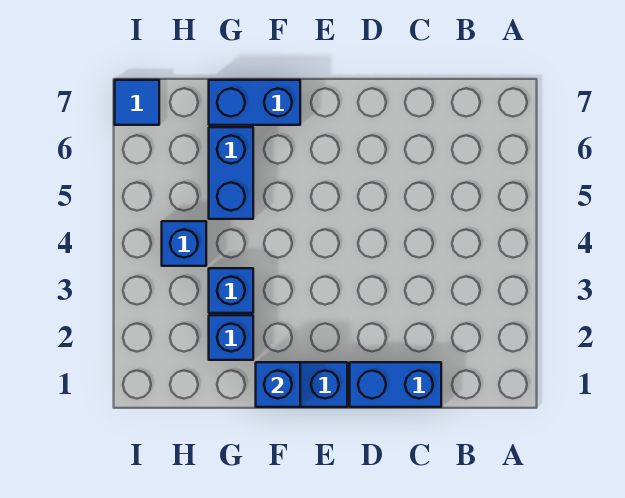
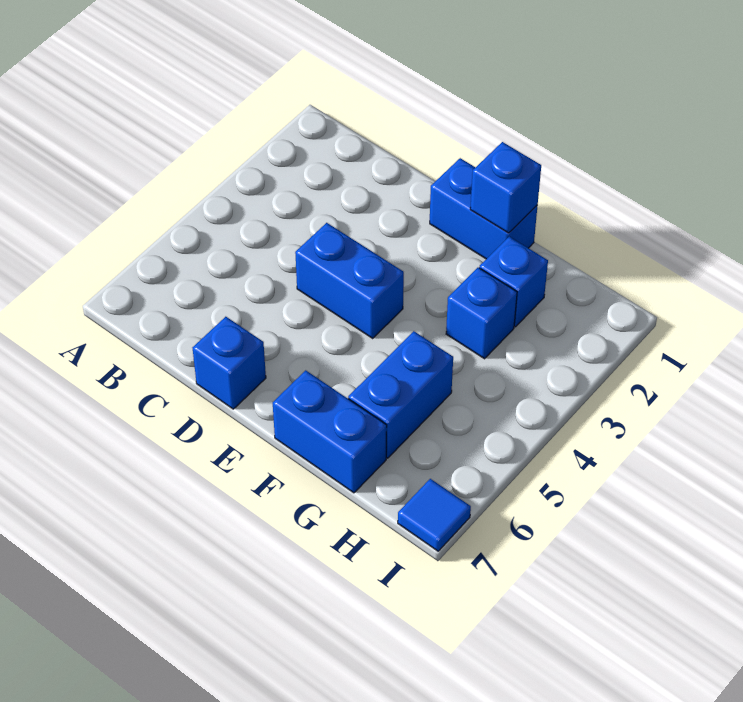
blue brick C1:D1 level 1 -> blue brick D4:E4 level 1
blue brick H4 level 1 -> blue brick D7 level 1

